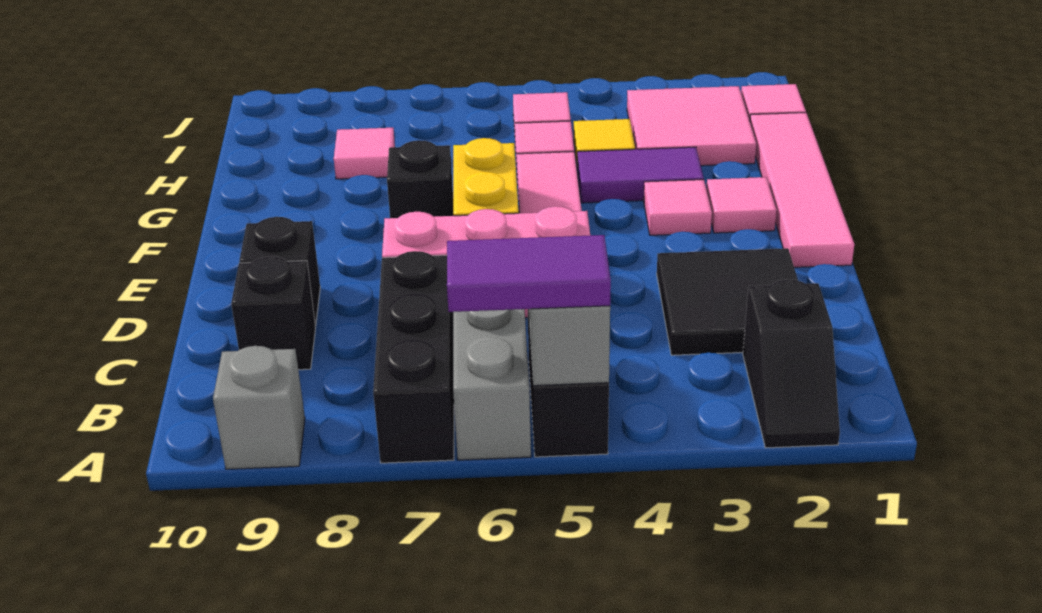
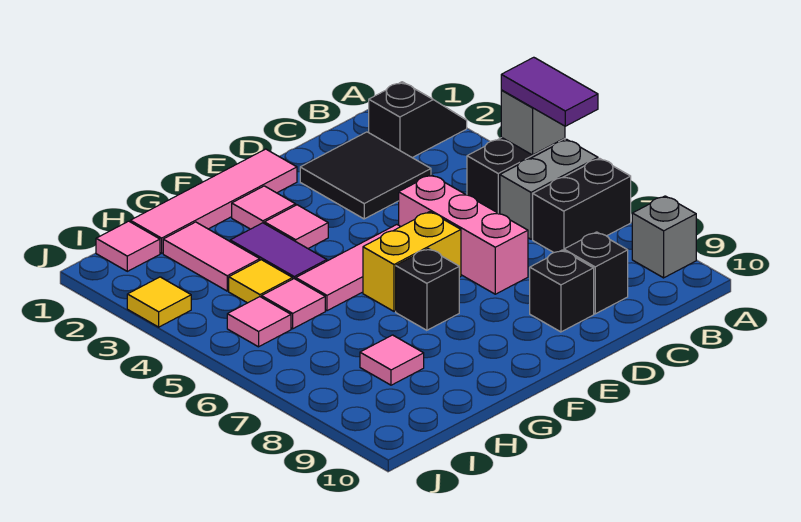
black brick A7:C7 level 1 -> black brick A7:B7 level 1
pink tile H2:I3 level 1 -> pink tile H2:H3 level 1
none -> yellow tile J3 level 1

